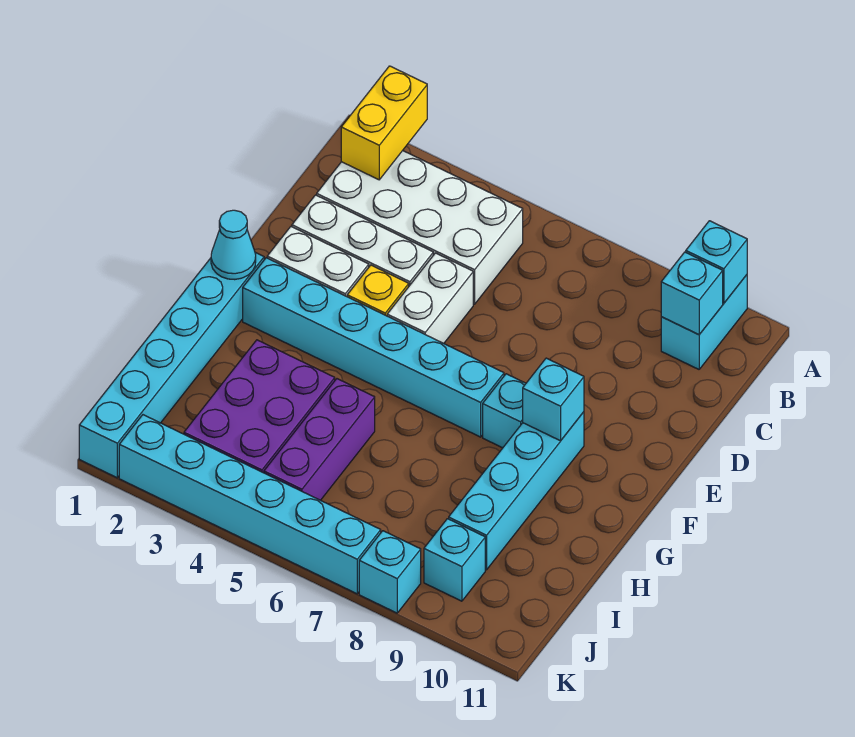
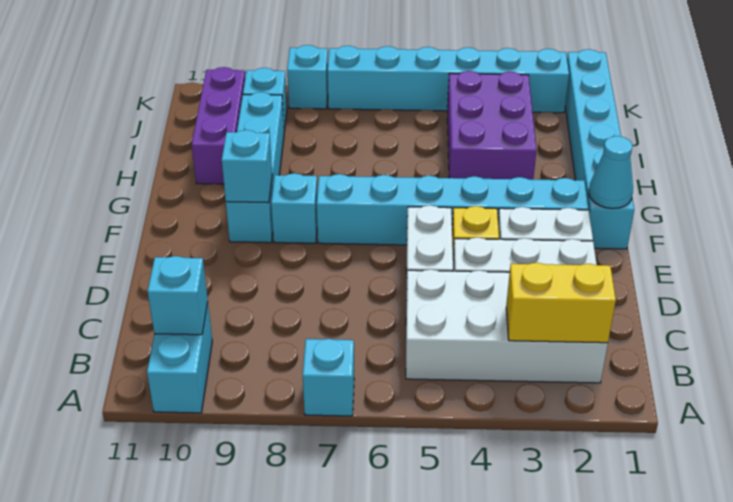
yellow brick A2:B2 level 2 -> yellow brick B2:B3 level 2
cyan brick A10 level 2 -> cyan brick A7 level 1
purple brick H5:J5 level 1 -> purple brick H10:J10 level 1

